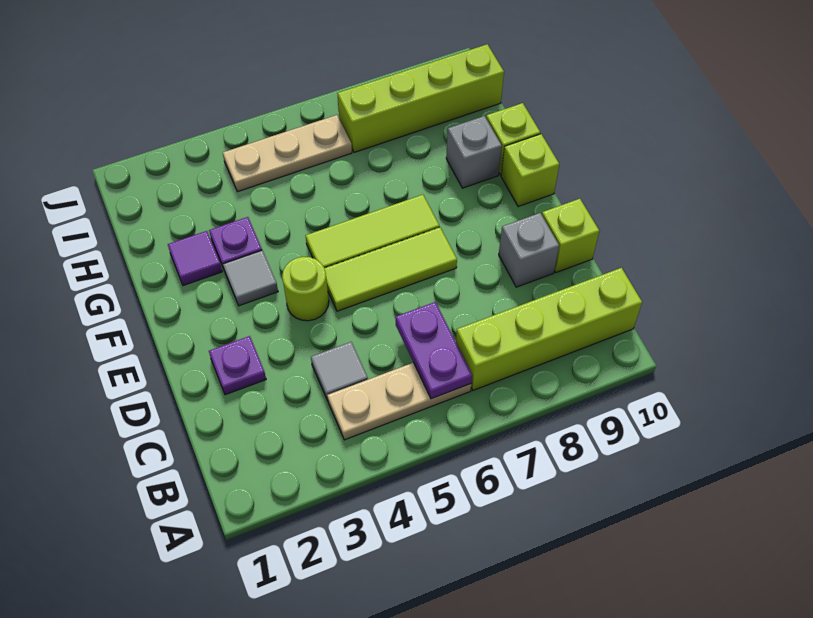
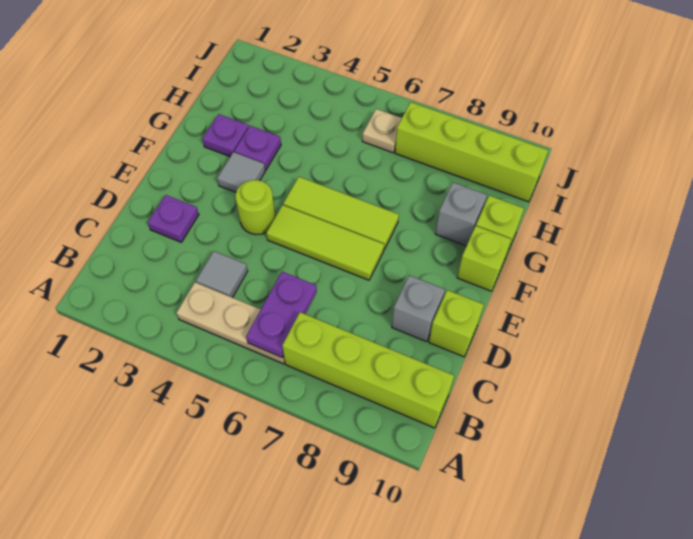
purple tile G2 level 1 -> purple plate G2 level 1
tan plate I4:I6 level 1 -> tan plate I6 level 1

